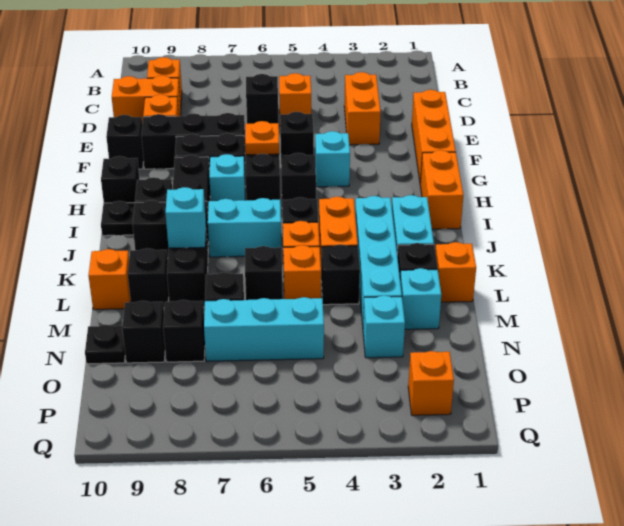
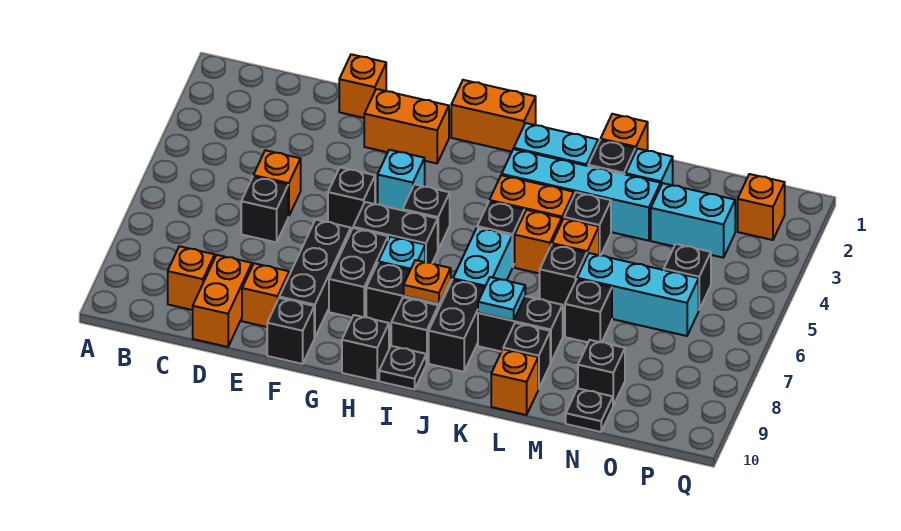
orange brick D3:E3 level 1 -> orange brick F2:G2 level 1
orange brick E1:G1 level 1 -> orange brick E1 level 1
orange plate G6 level 2 -> orange plate I8 level 2
cyan brick K8 level 2 -> cyan plate K8 level 2
cyan brick N3 level 1 -> cyan brick N3:O3 level 1
cyan brick N5:N7 level 1 -> cyan brick M6:O6 level 1
black brick N8 level 1 -> black brick O5 level 1

